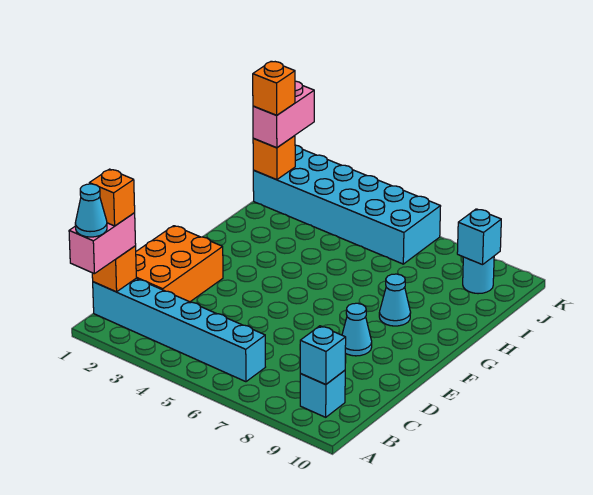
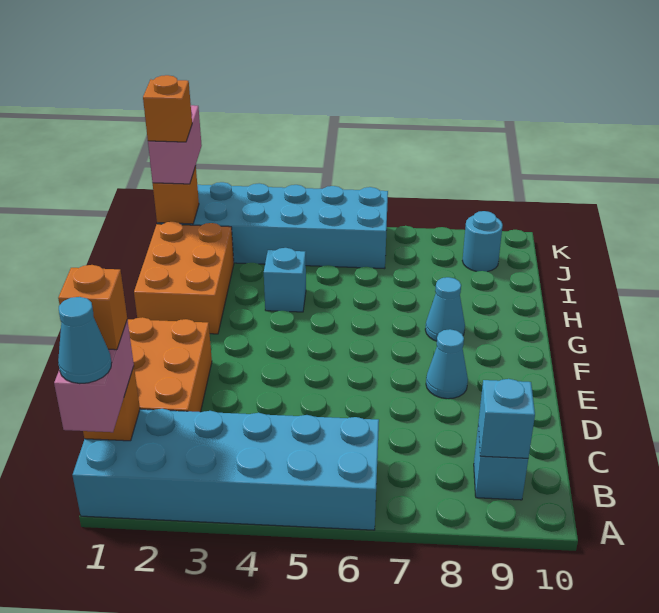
cyan brick B1:B6 level 1 -> cyan brick A1:B6 level 1
none -> orange brick G1:I2 level 1
cyan brick J9 level 2 -> cyan brick H4 level 1

